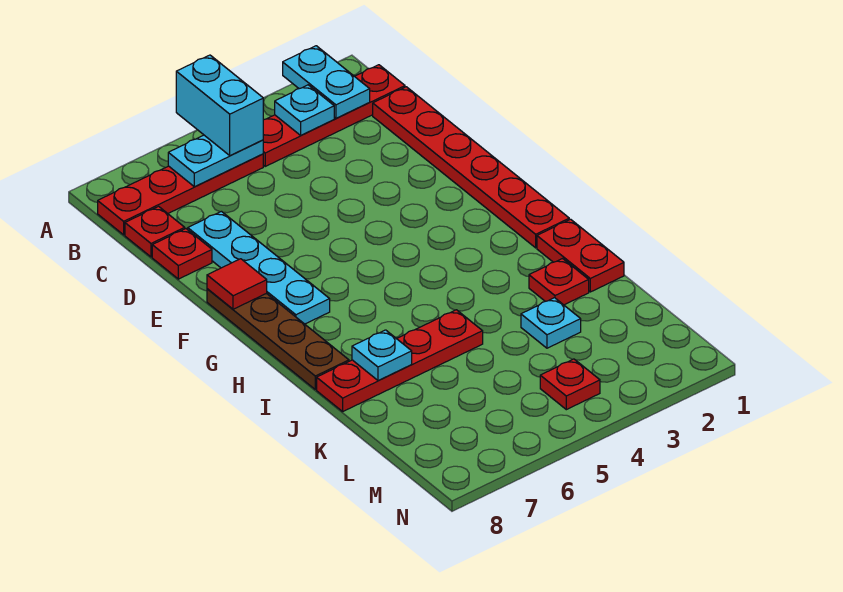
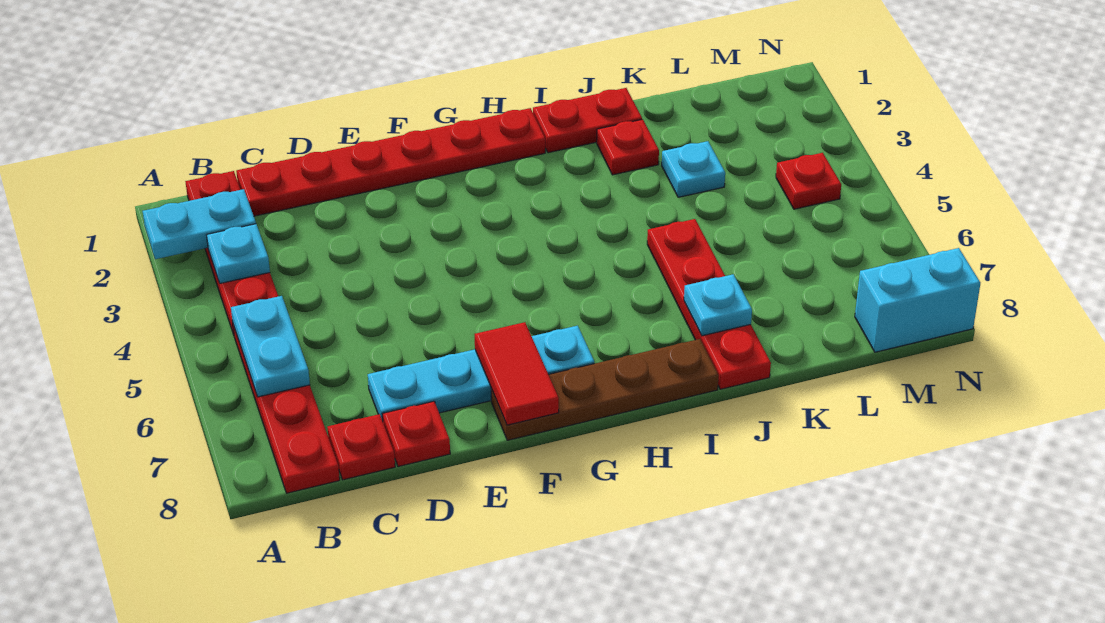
cyan brick A5:B5 level 3 -> cyan brick M8:N8 level 1
red tile F8 level 2 -> red tile F7:F8 level 2

